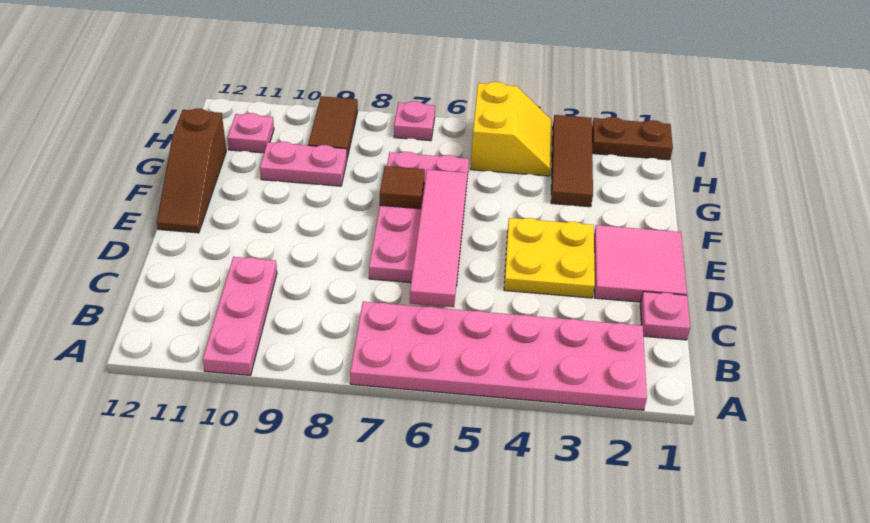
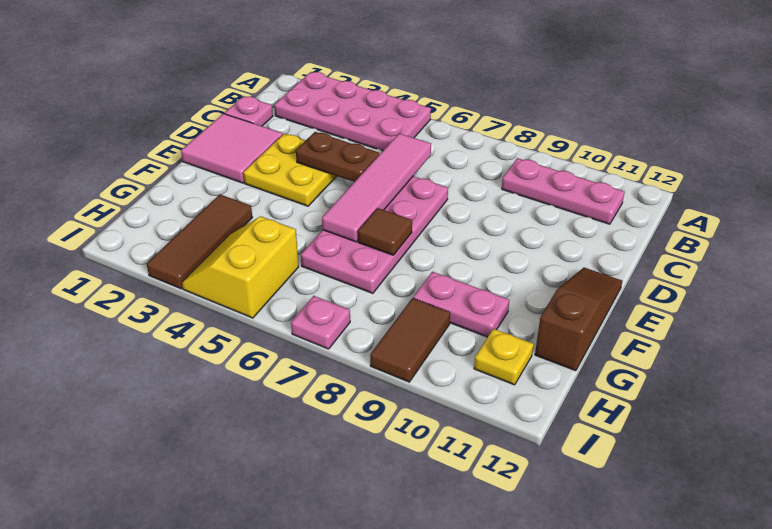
pink plate A2:B7 level 1 -> pink plate A2:B5 level 1
pink plate A10:C10 level 1 -> pink plate B9:B11 level 1
pink plate H11 level 1 -> yellow plate H11 level 1
brown plate I1:I2 level 1 -> brown plate D4:D5 level 2

